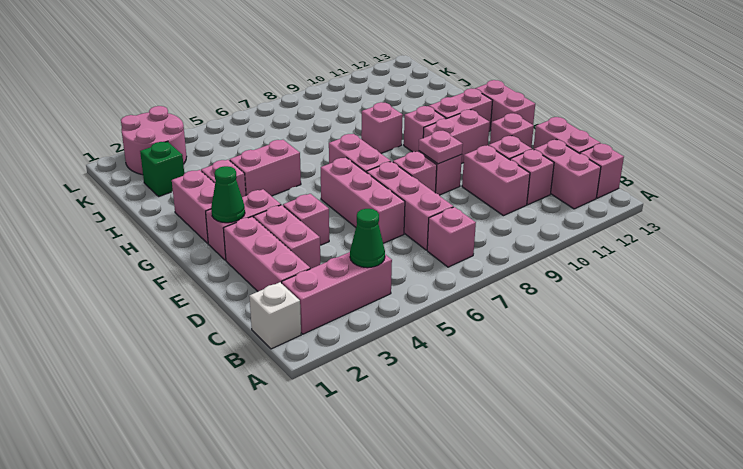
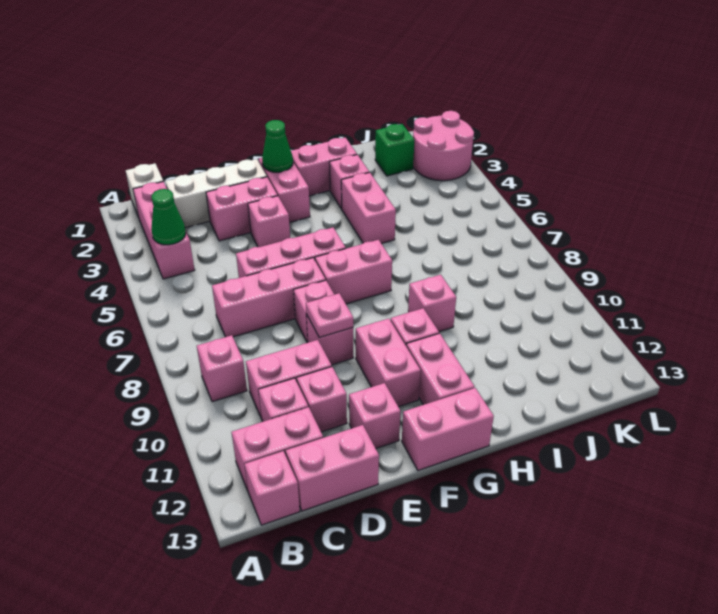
pink brick B7 level 1 -> pink brick B9 level 1
pink brick C2:E2 level 1 -> white brick C2:E2 level 1

